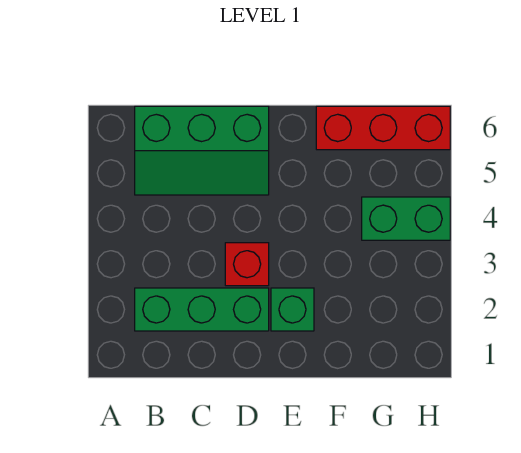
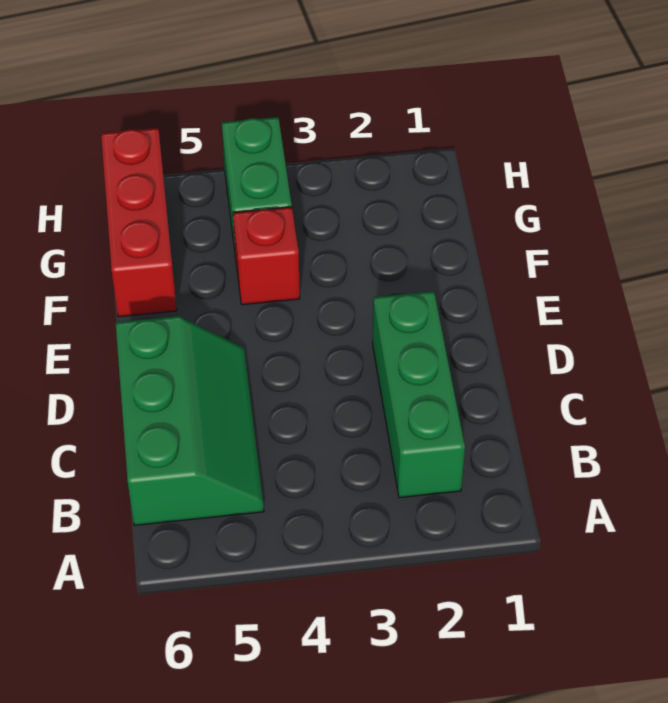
red brick D3 level 1 -> red brick F4 level 1
green brick E2 level 1 -> none

